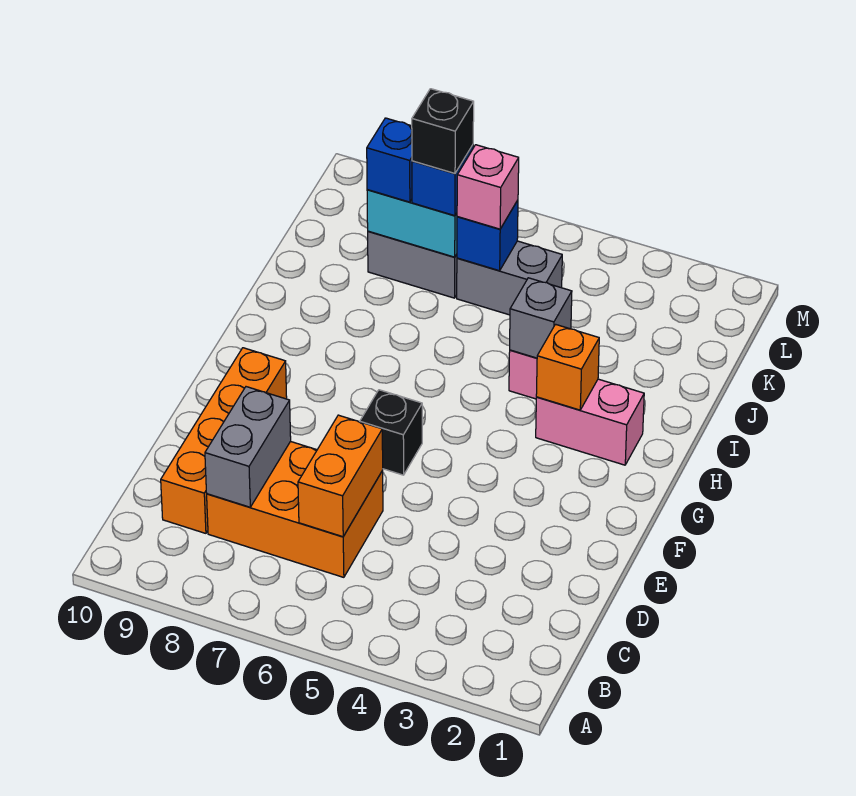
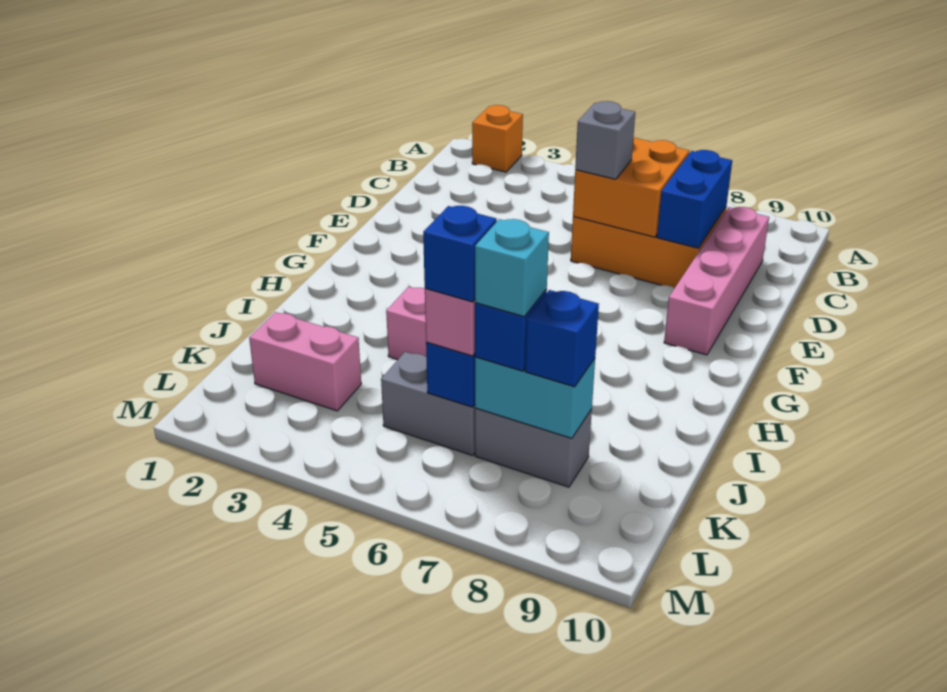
orange brick C6:D6 level 2 -> orange brick C6:D7 level 2
grey brick C8:D8 level 2 -> blue brick C8:D8 level 2
orange brick C9:F9 level 1 -> pink brick C9:F9 level 1
black brick F6 level 1 -> none
pink brick H2:H3 level 1 -> pink brick K2:K3 level 1
orange brick H3 level 2 -> orange brick A2 level 1
grey brick I4 level 2 -> grey brick D6 level 3
none -> blue brick K6 level 4
black brick K7 level 4 -> cyan brick K7 level 4

